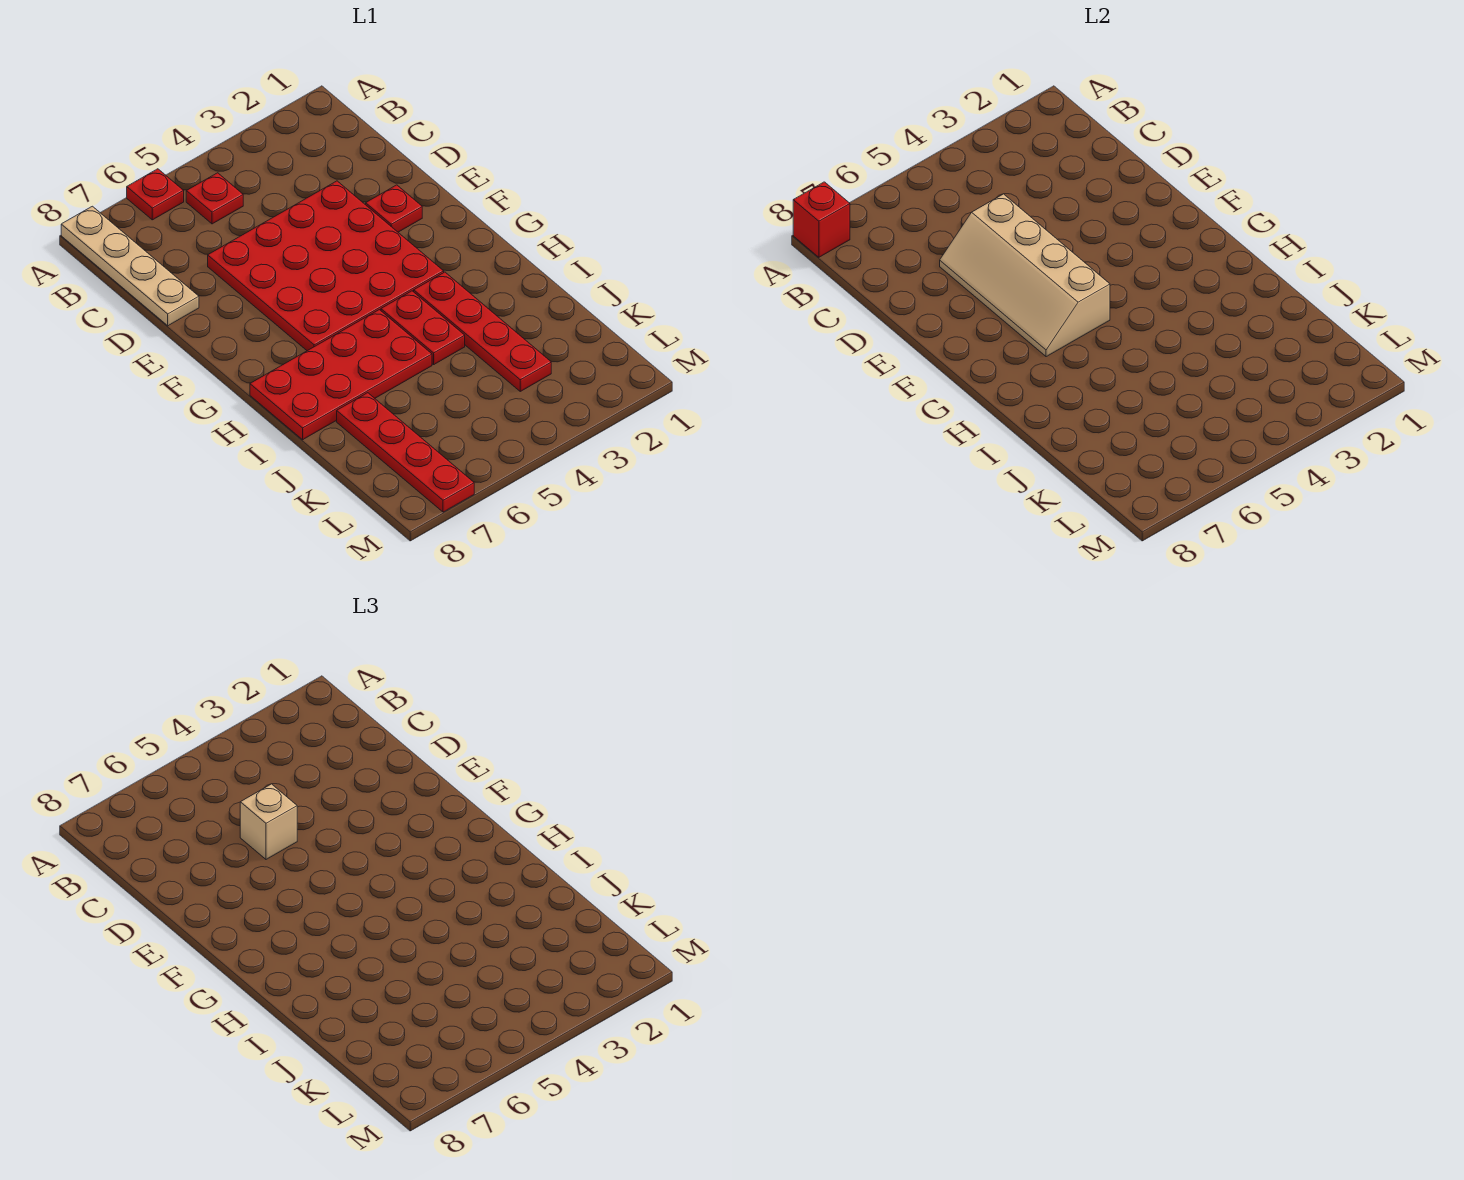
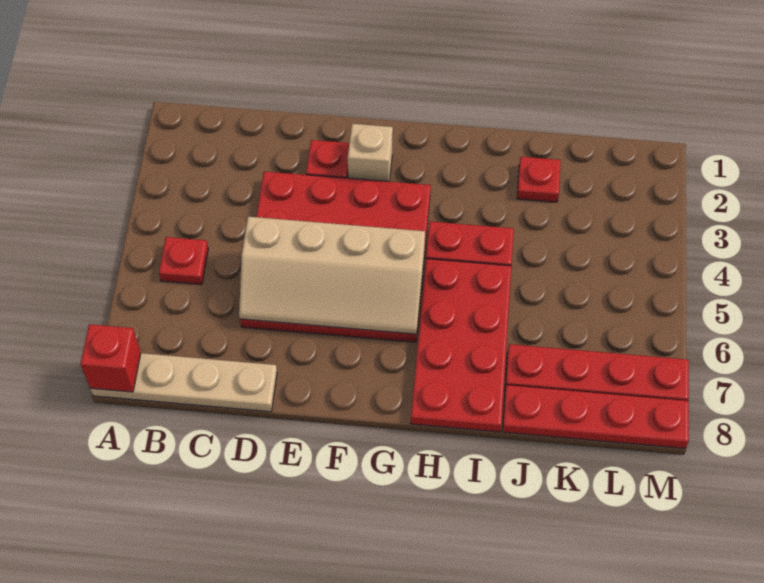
red plate A6 level 1 -> red plate J2 level 1
tan brick D5 level 3 -> tan brick F2 level 1
red plate H3:K3 level 1 -> red plate J8:M8 level 1

